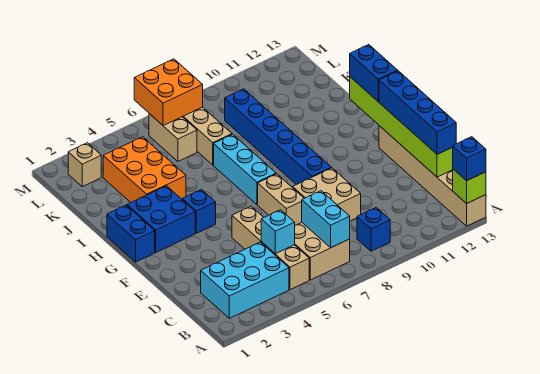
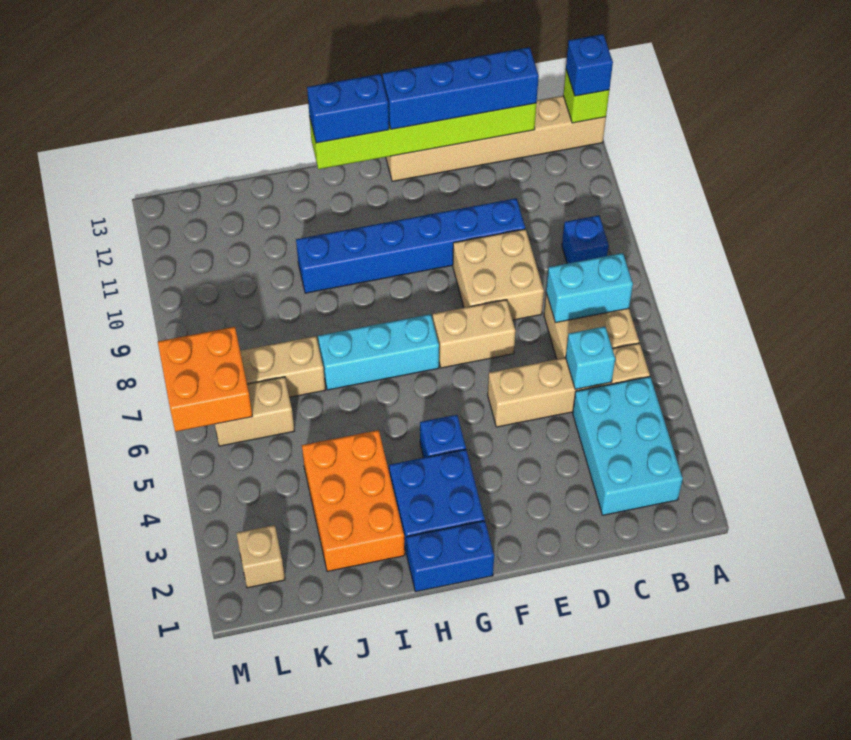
blue brick F9:K9 level 1 -> blue brick D10:I10 level 1
orange brick I3:K4 level 1 -> orange brick I2:J4 level 1

